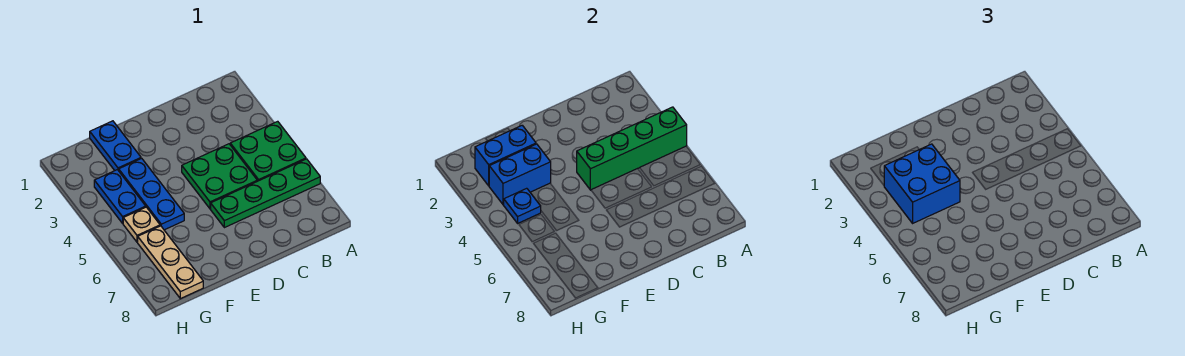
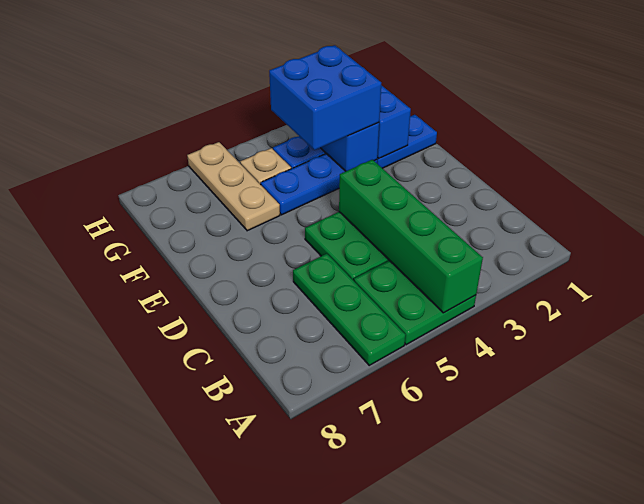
green plate A6:D6 level 1 -> green plate A6:C6 level 1
blue plate G4 level 2 -> none
tan plate G6:G8 level 1 -> tan plate F6:H6 level 1

